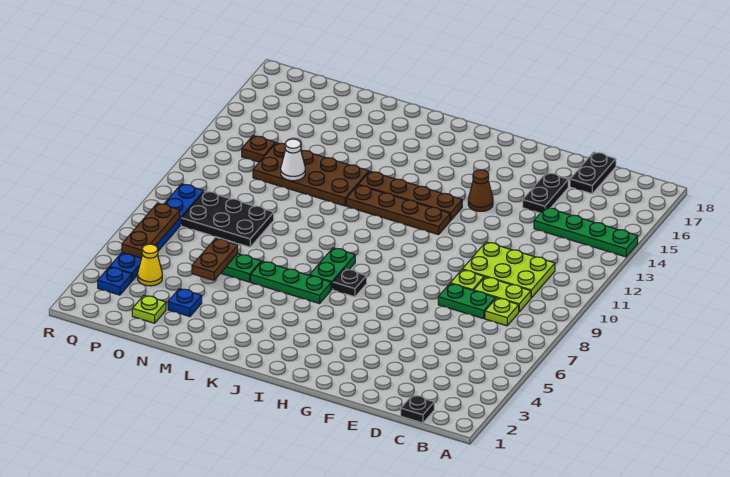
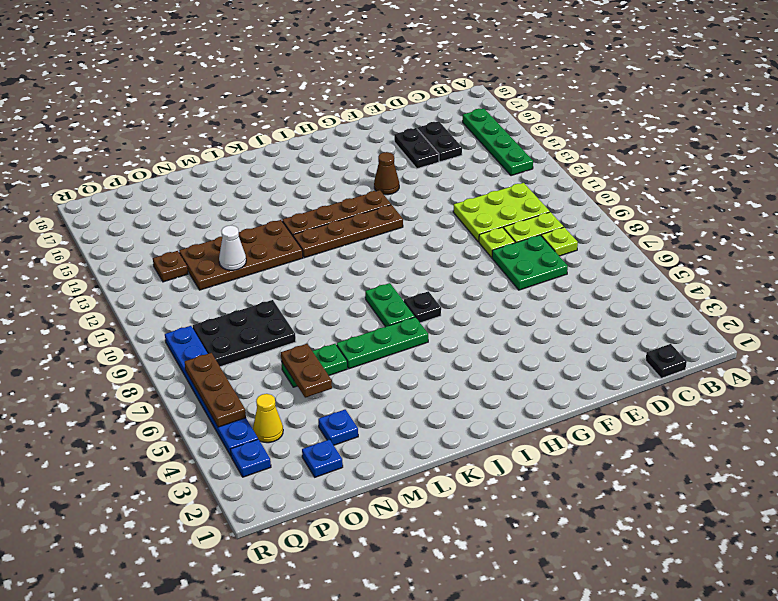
green plate A14:D14 level 1 -> green plate B13:B16 level 1
green plate D8:E8 level 1 -> green plate D7:E8 level 1
black plate D17:D18 level 1 -> black plate D15:D16 level 1
lime plate O2 level 1 -> blue plate O2 level 1

